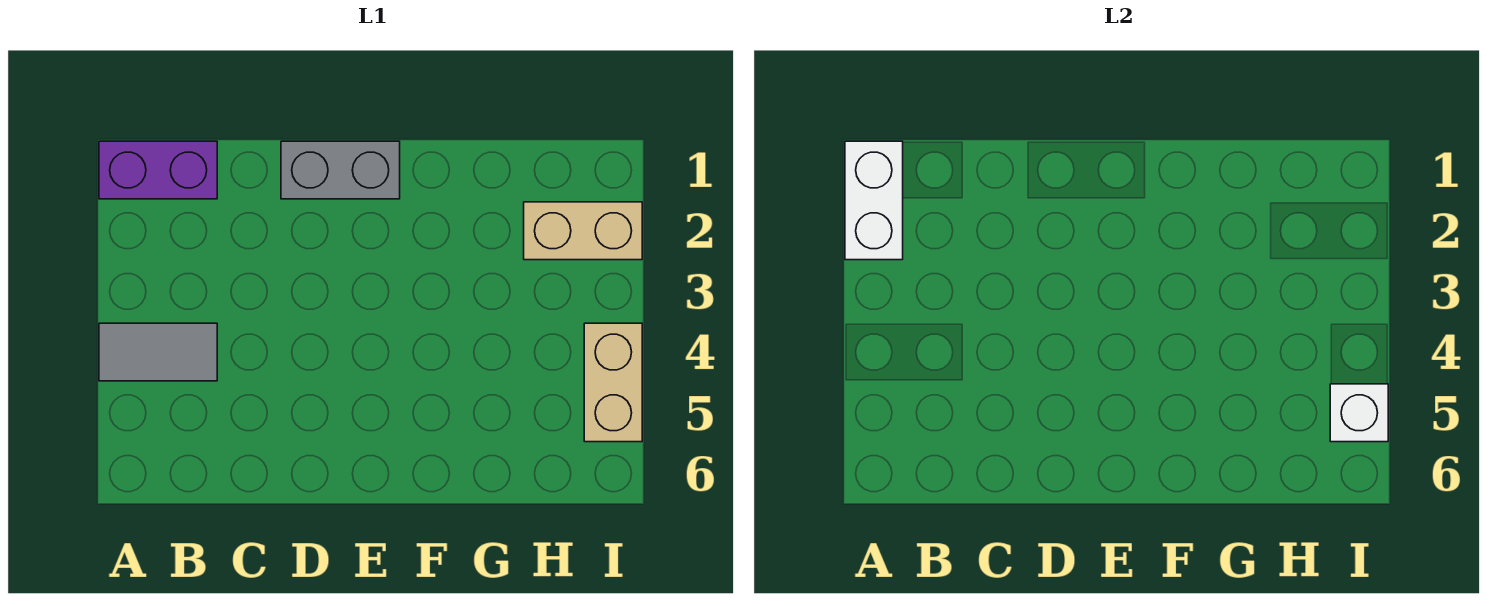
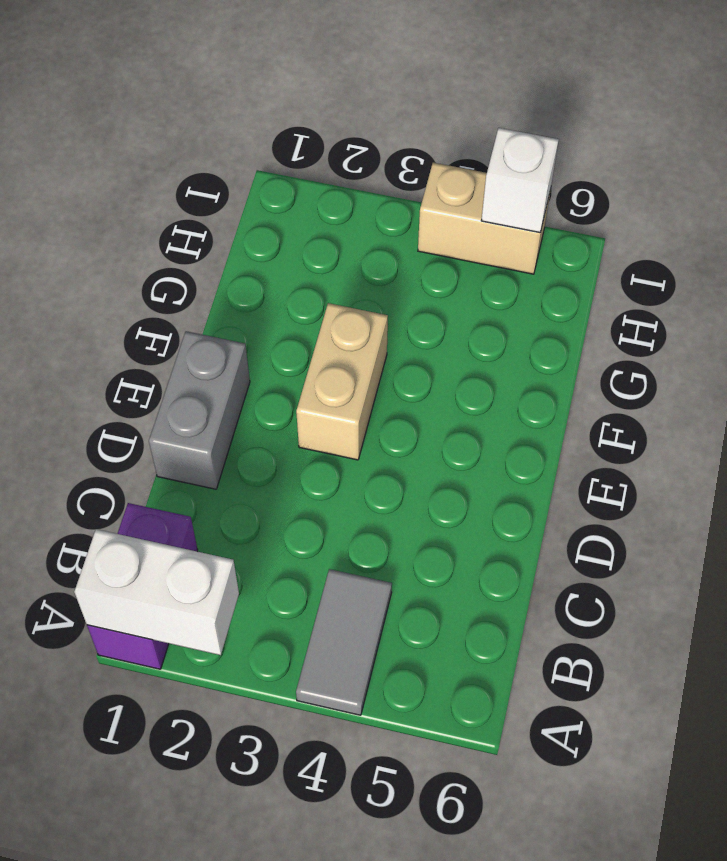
tan brick H2:I2 level 1 -> tan brick E3:F3 level 1

